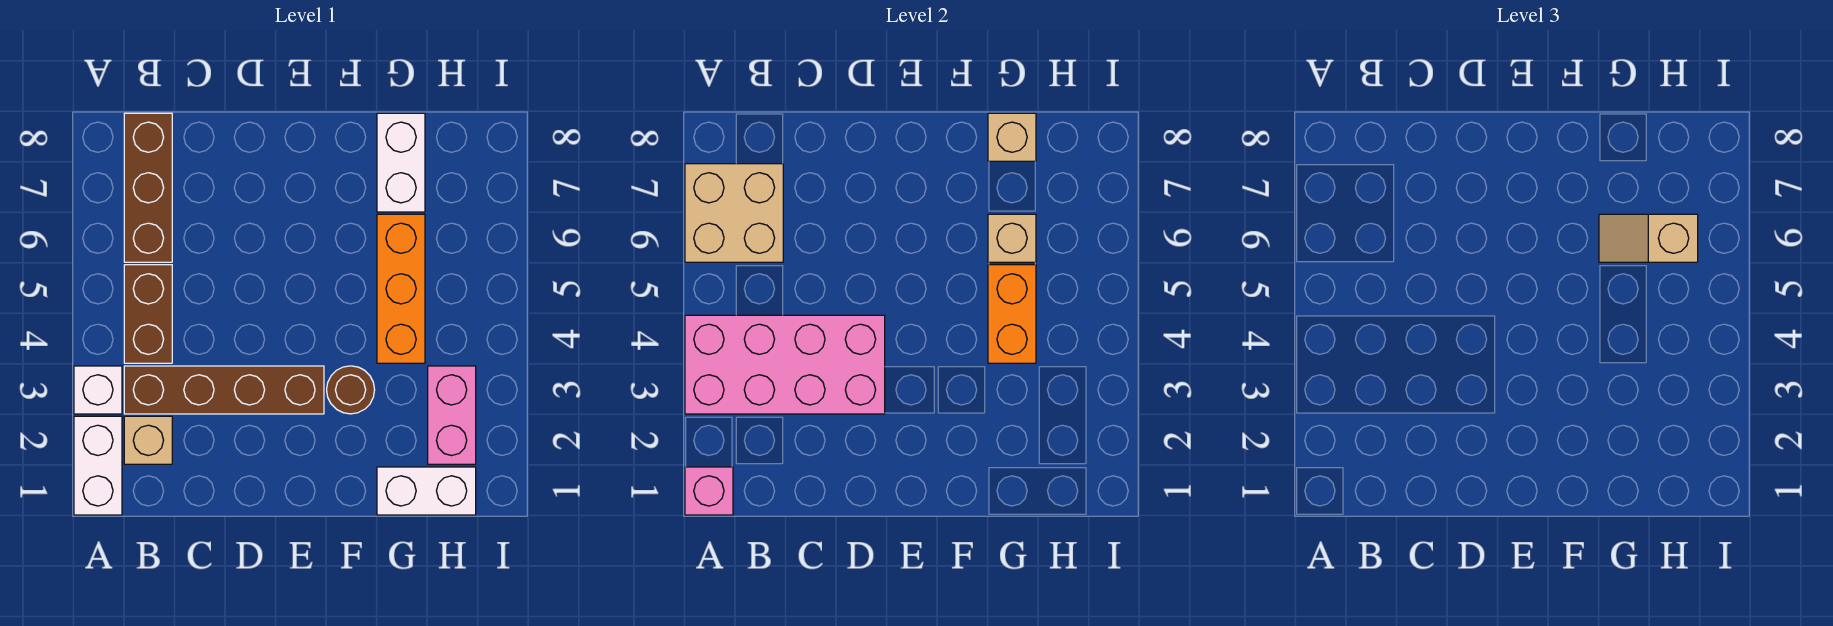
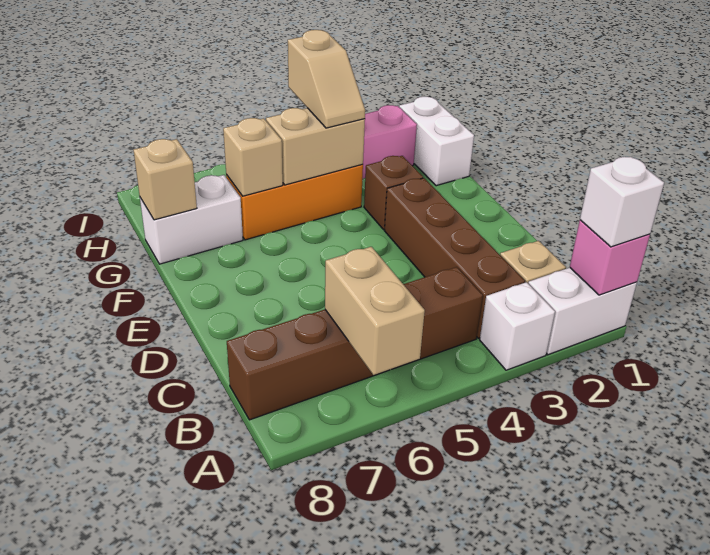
none -> white brick A1 level 3
pink brick A3:D4 level 2 -> none
tan brick A6:B7 level 2 -> tan brick A6:B6 level 2
brown round brick F3 level 1 -> brown brick F3 level 1
orange brick G4:G5 level 2 -> tan brick G4:G5 level 2
tan slope G6:H6 level 3 top H -> tan slope G4:H4 level 3 top H

